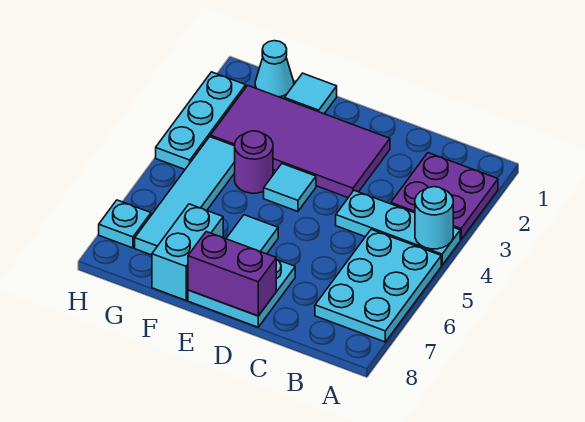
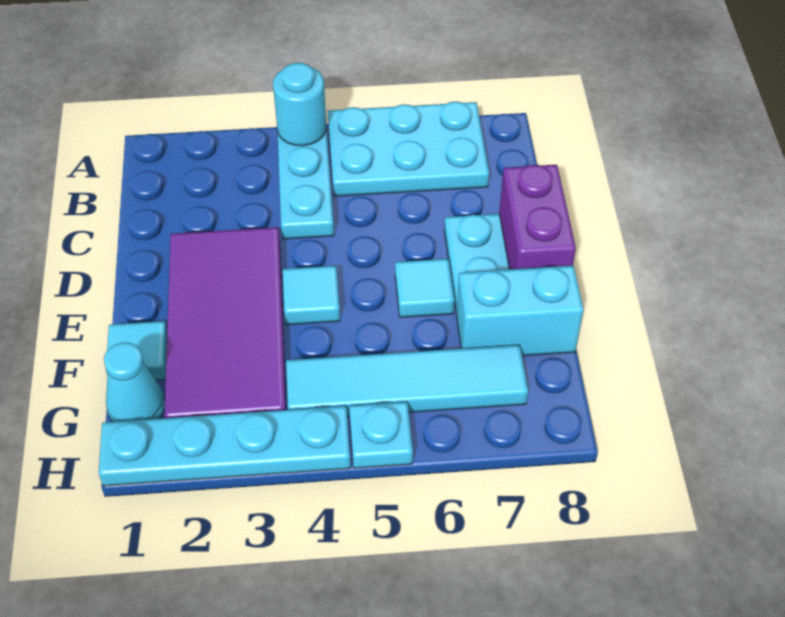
purple plate A2:B3 level 1 -> none
purple round brick F4 level 1 -> none
cyan plate H2:H4 level 1 -> cyan plate H1:H4 level 1
cyan plate H7 level 1 -> cyan plate H5 level 1

